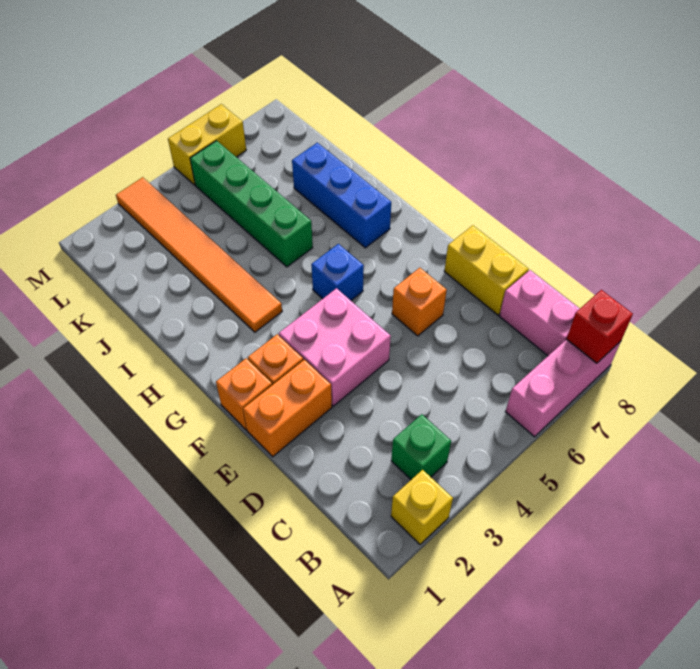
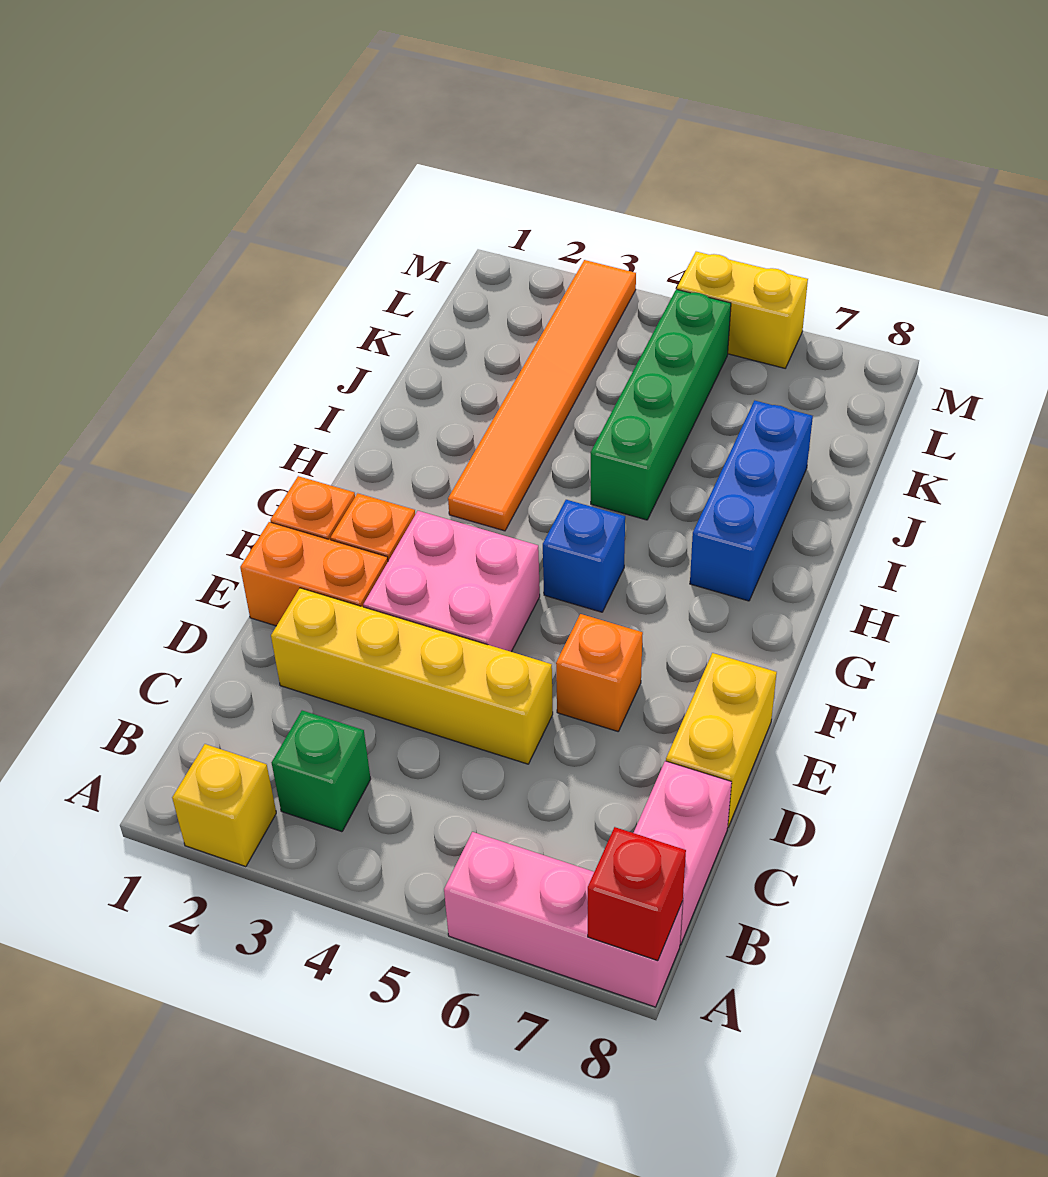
none -> yellow brick D2:D5 level 1

